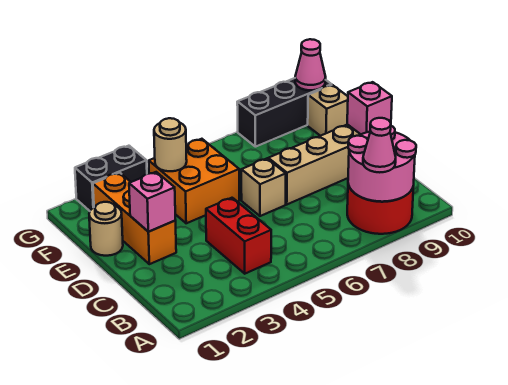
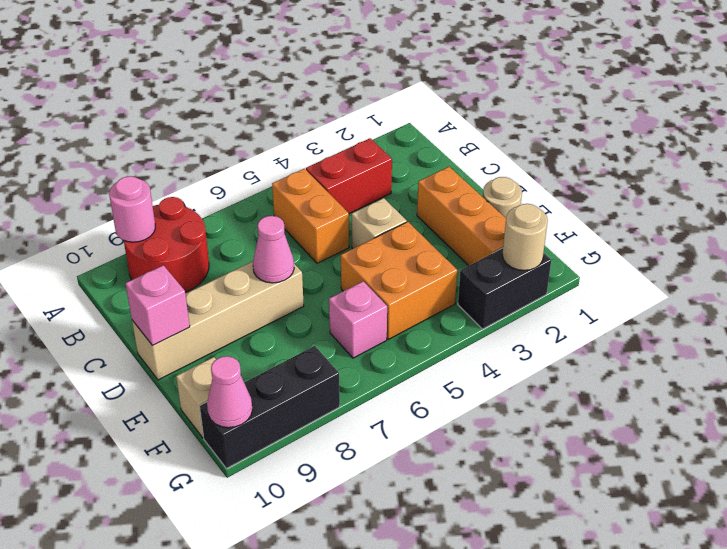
pink round brick A8:B9 level 2 -> pink round brick A9 level 2
pink cone A8 level 3 -> pink cone D7 level 2
red brick B4:C4 level 1 -> red brick B3:B4 level 1
none -> orange brick B5:C5 level 1
pink brick D2 level 2 -> pink brick F6 level 1
tan brick D6 level 1 -> tan brick D4 level 1
tan round brick F4 level 2 -> tan round brick G2 level 2

